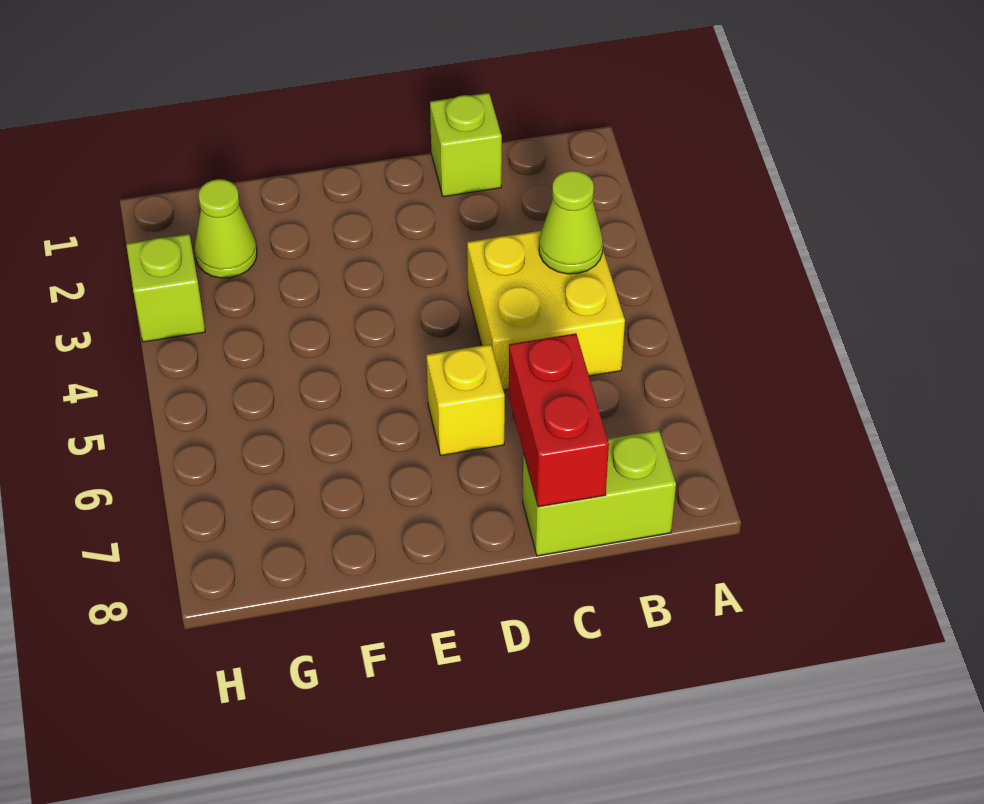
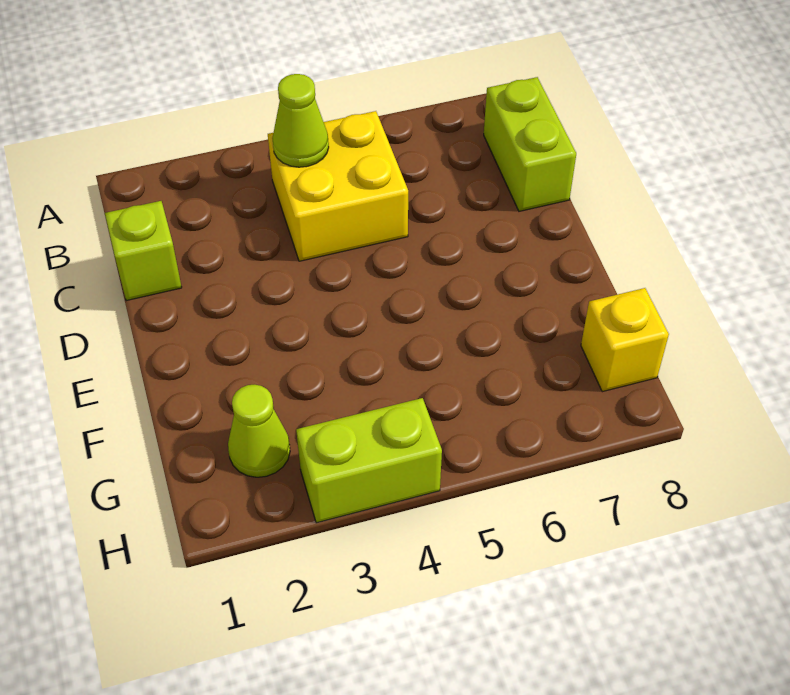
red brick C7:C8 level 2 -> none
yellow brick D6 level 1 -> yellow brick G8 level 1
lime brick H3 level 1 -> lime brick H3:H4 level 1

